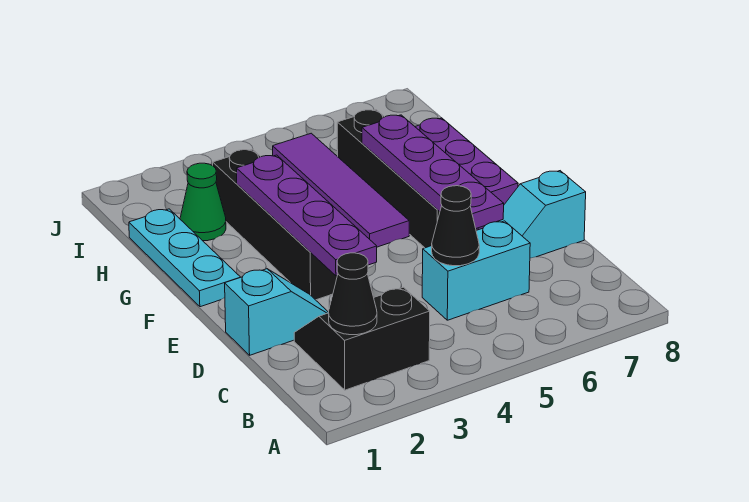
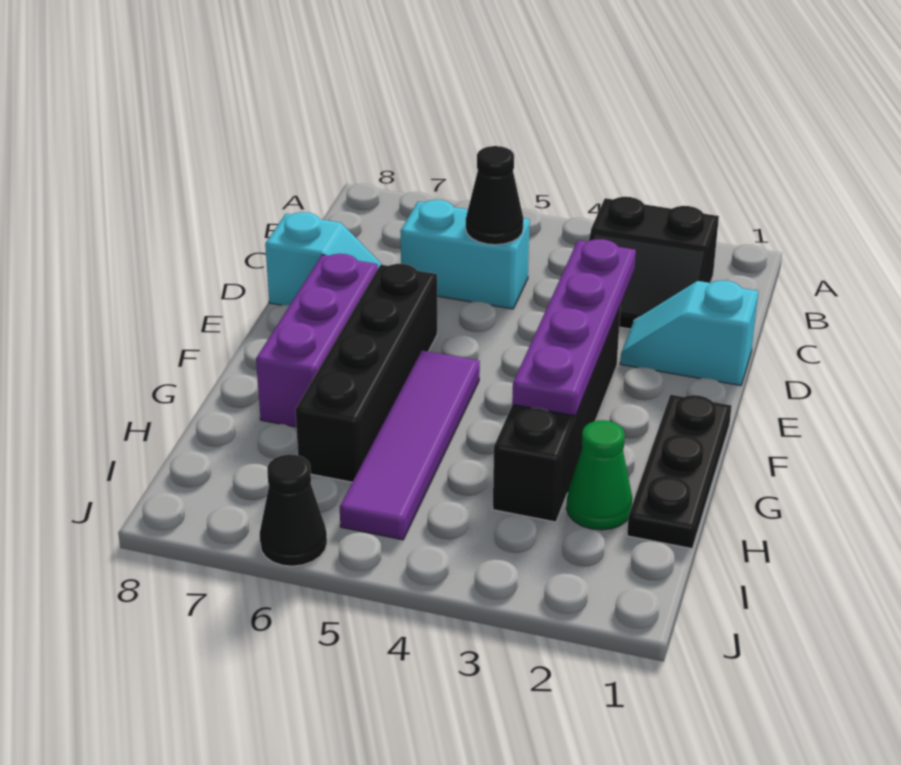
black cone B2 level 2 -> black cone J6 level 1
purple plate D6:G6 level 2 -> none
cyan plate F1:H1 level 1 -> black plate F1:H1 level 1

